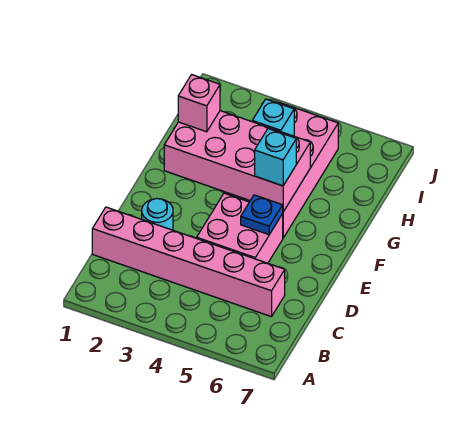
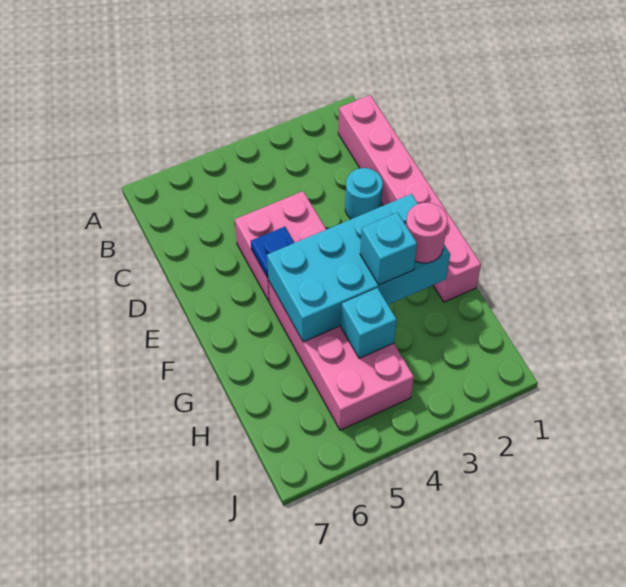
pink brick C1:C6 level 1 -> pink brick B1:G1 level 1
pink brick F2:G5 level 2 -> cyan brick F2:G5 level 2
cyan brick F5 level 3 -> cyan brick G3 level 3
pink brick G2 level 3 -> pink round brick G2 level 3

